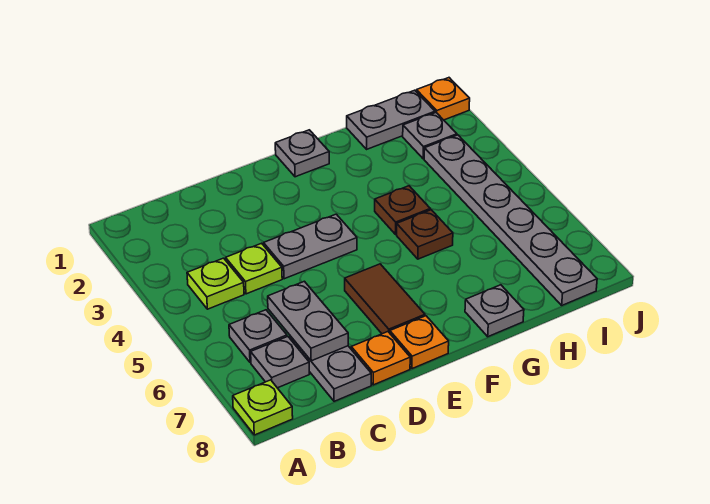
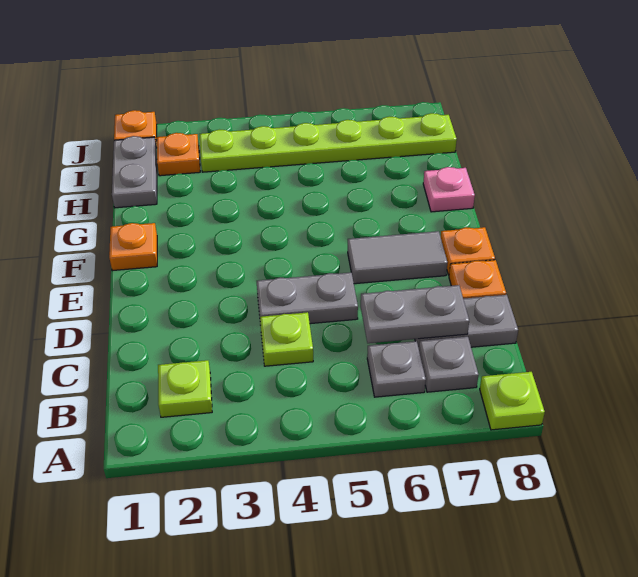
lime plate B4 level 1 -> lime plate B2 level 1
grey plate D4:E4 level 1 -> grey plate D4:D5 level 1
brown tile E6:E7 level 1 -> grey tile E6:E7 level 1
grey plate F1 level 1 -> orange plate F1 level 1
brown plate G4 level 1 -> none
brown plate G5 level 1 -> none
grey plate G8 level 1 -> pink plate G8 level 1
grey plate I2 level 1 -> orange plate I2 level 1
grey plate I3:I8 level 1 -> lime plate I3:I8 level 1

